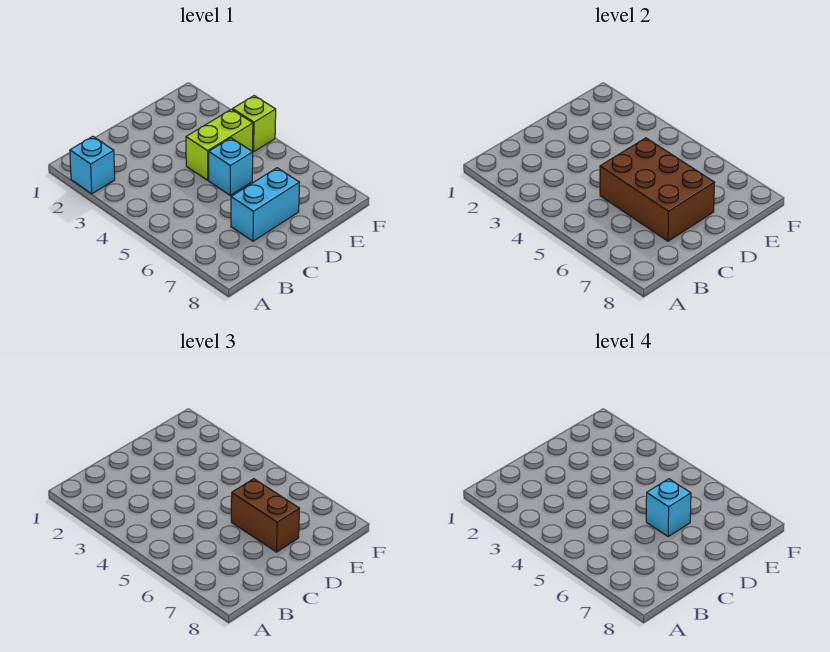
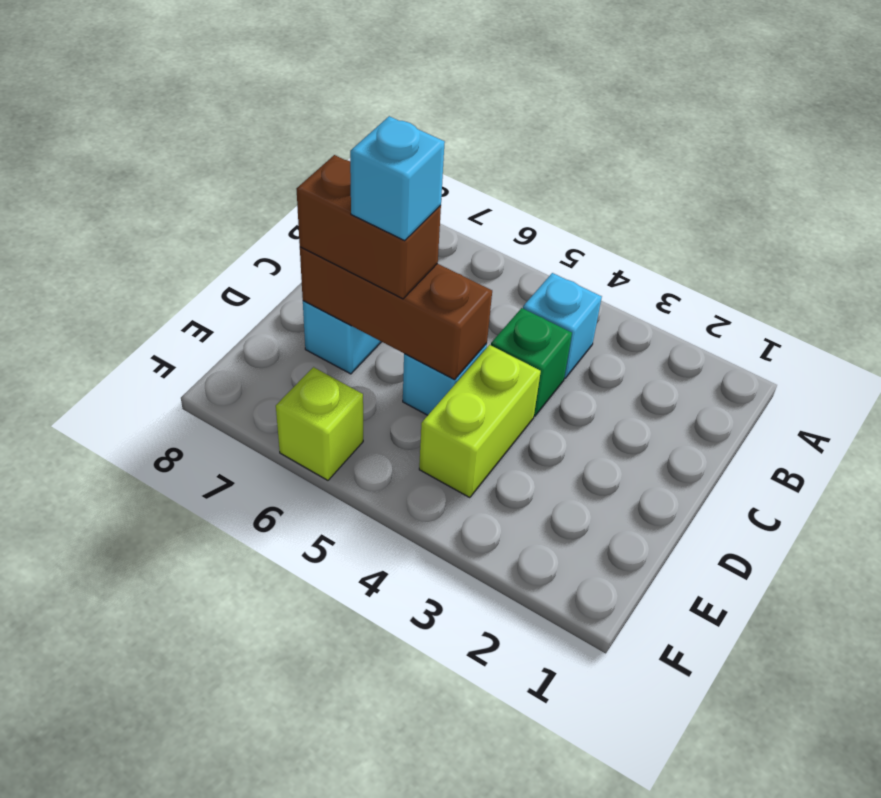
cyan brick A2 level 1 -> cyan brick B4 level 1
none -> green brick C4 level 1
brown brick C5:D7 level 2 -> brown brick D5:D7 level 2
lime brick F4 level 1 -> lime brick F6 level 1

